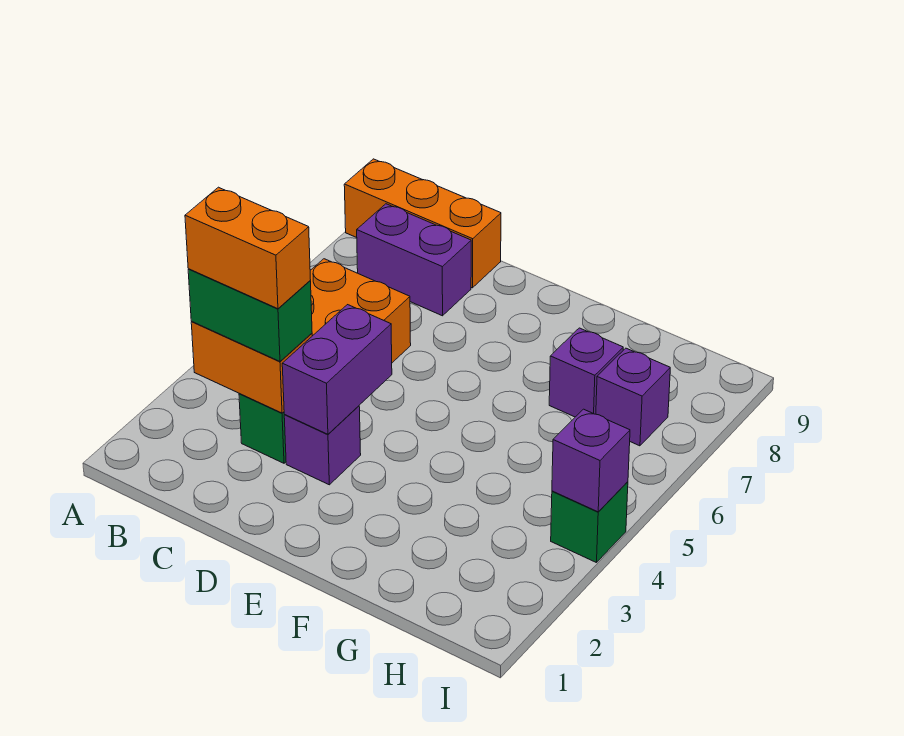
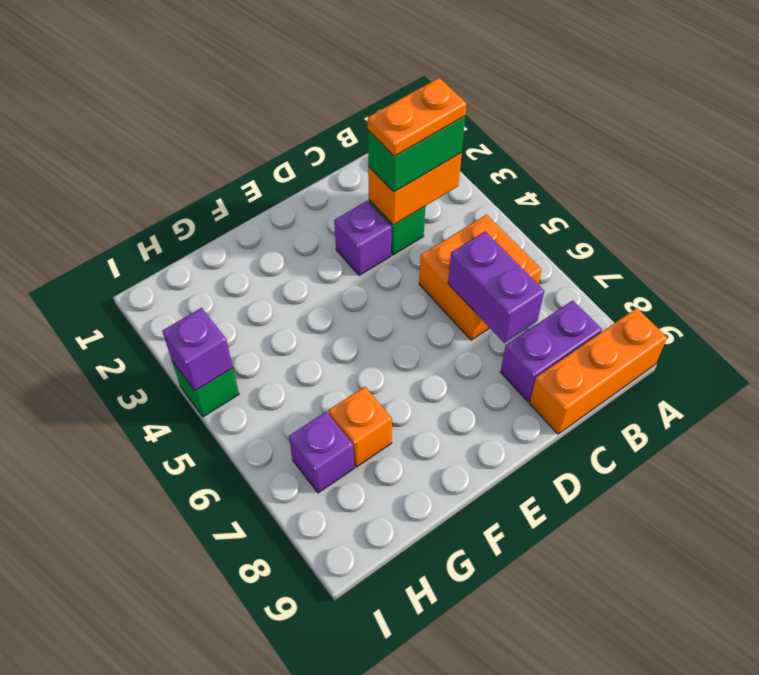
orange brick B3:C3 level 4 -> orange plate B3:C3 level 4
purple brick D3:D4 level 2 -> purple brick C6:C7 level 2
purple brick G7 level 1 -> orange brick G7 level 1

